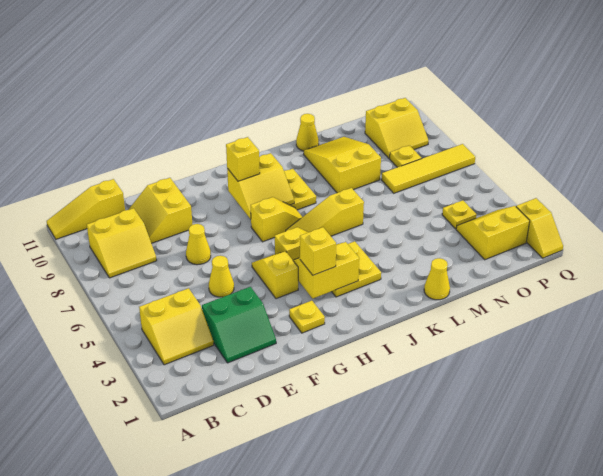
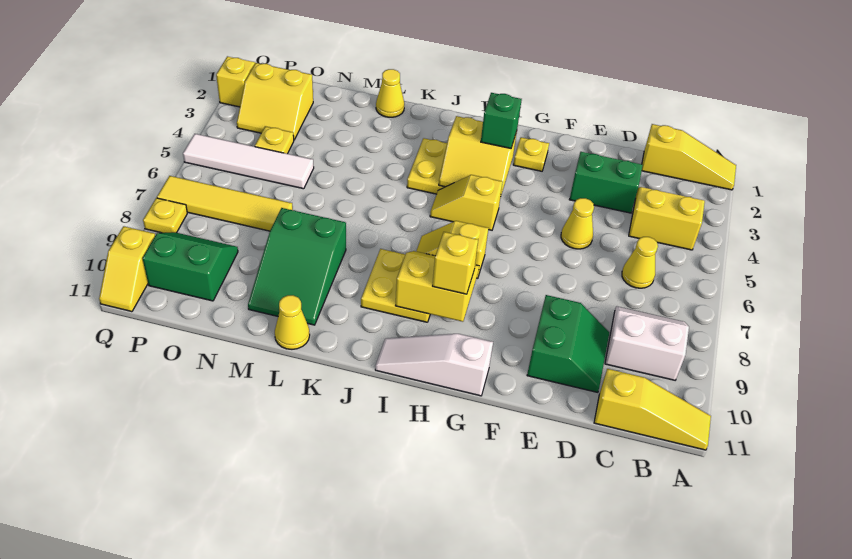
yellow slope B8:C9 level 1 top 9 -> white slope B8:C9 level 1 top 9
yellow slope D9:E10 level 1 top E -> green slope D9:E10 level 1 top E
yellow cone E7 level 1 -> yellow cone C6 level 1
yellow slope G4:G5 level 1 top 4 -> yellow slope Q10:Q11 level 1 top 10
none -> white slope G11:I11 level 1 top G
yellow brick H3 level 3 -> green brick H3 level 3
yellow slope I6:K6 level 1 top K -> yellow slope A1:C1 level 1 top C
yellow slope L8:M10 level 1 top 8 -> green slope L8:M10 level 1 top 8
none -> white tile N5:Q5 level 1
yellow plate O8 level 1 -> yellow plate Q8 level 1
yellow slope O9:P10 level 1 top 10 -> green slope O9:P10 level 1 top 10

